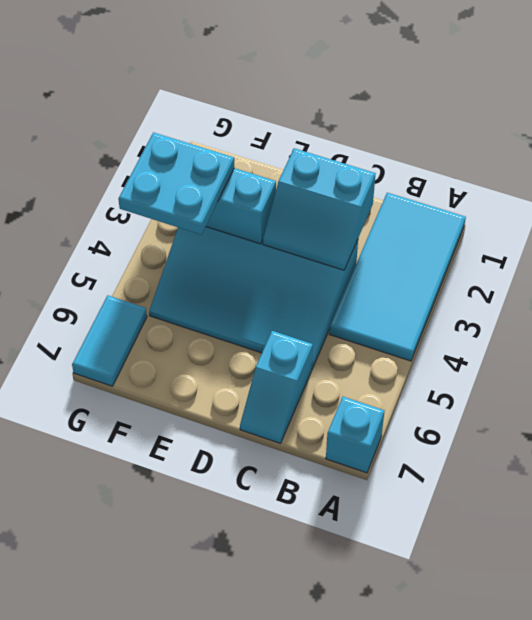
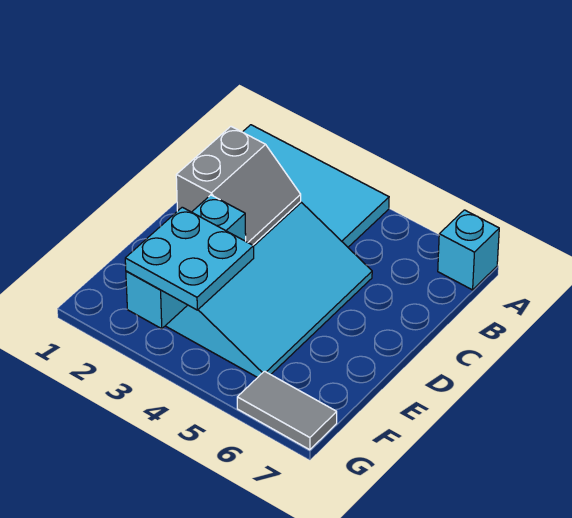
cyan slope C2:D3 level 2 top 2 -> grey slope C2:D3 level 2 top 2
cyan slope C6:C7 level 1 top 6 -> none
cyan tile G6:G7 level 1 -> grey tile G6:G7 level 1

